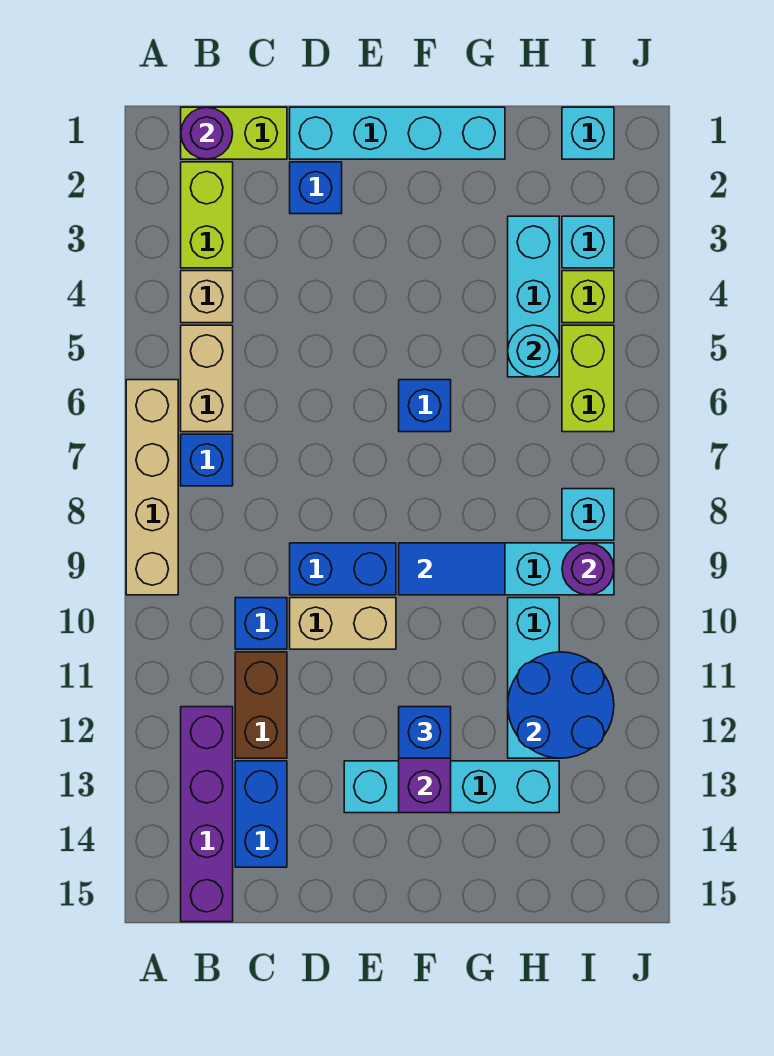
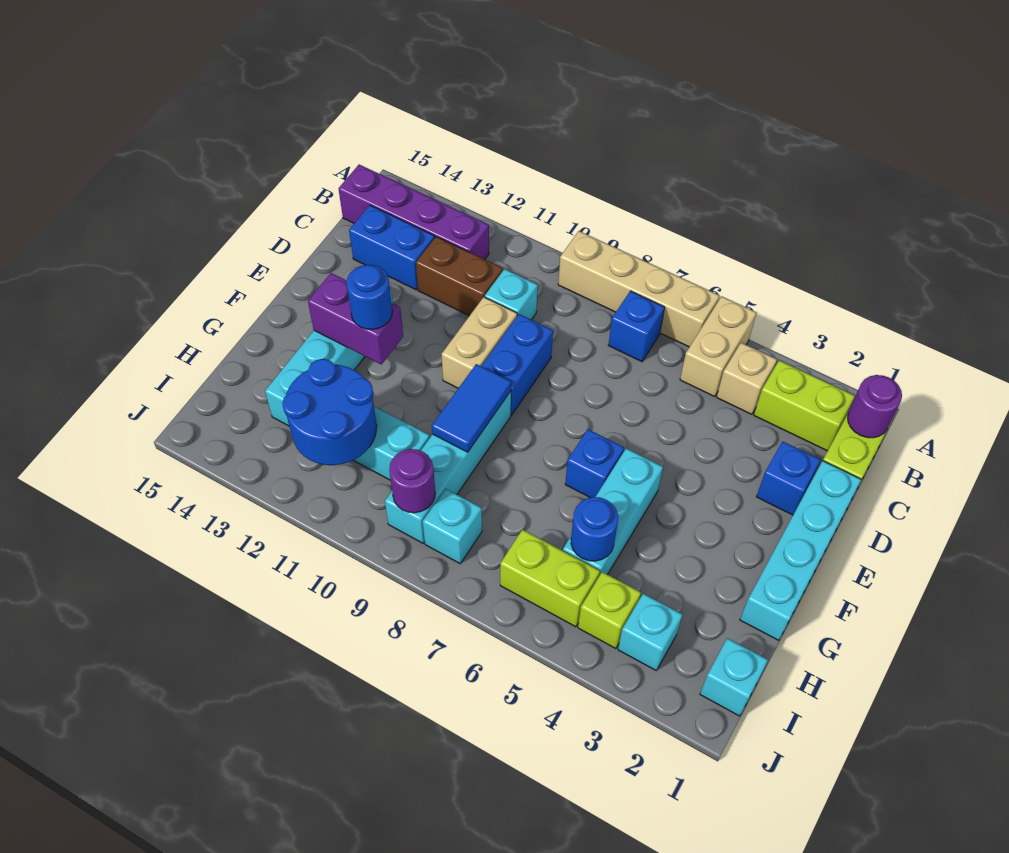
tan brick B5:B6 level 1 -> tan brick A5:B5 level 1
blue brick C10 level 1 -> cyan brick C10 level 1
blue brick F12 level 3 -> blue round brick F12 level 3
cyan brick H3:H5 level 1 -> cyan brick F5:H5 level 1
cyan round brick H5 level 2 -> blue round brick H5 level 2

